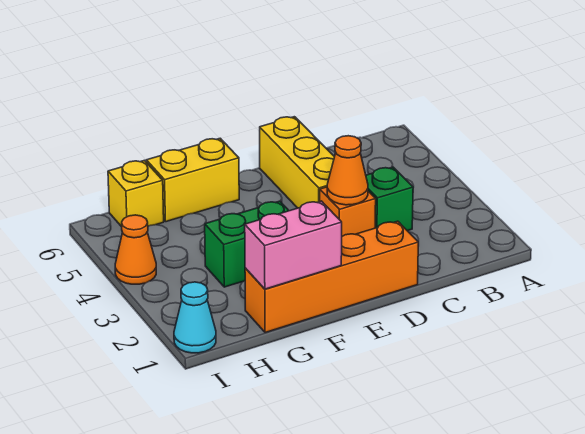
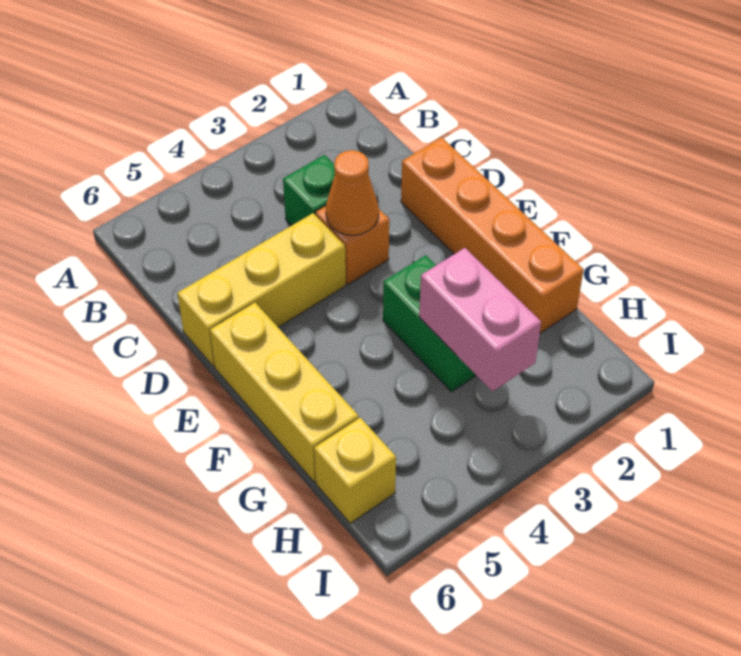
pink brick F1:G1 level 2 -> pink brick G3:H3 level 2
yellow brick F6:G6 level 1 -> yellow brick E6:G6 level 1
cyan cone I1 level 1 -> none
orange cone I4 level 1 -> none

